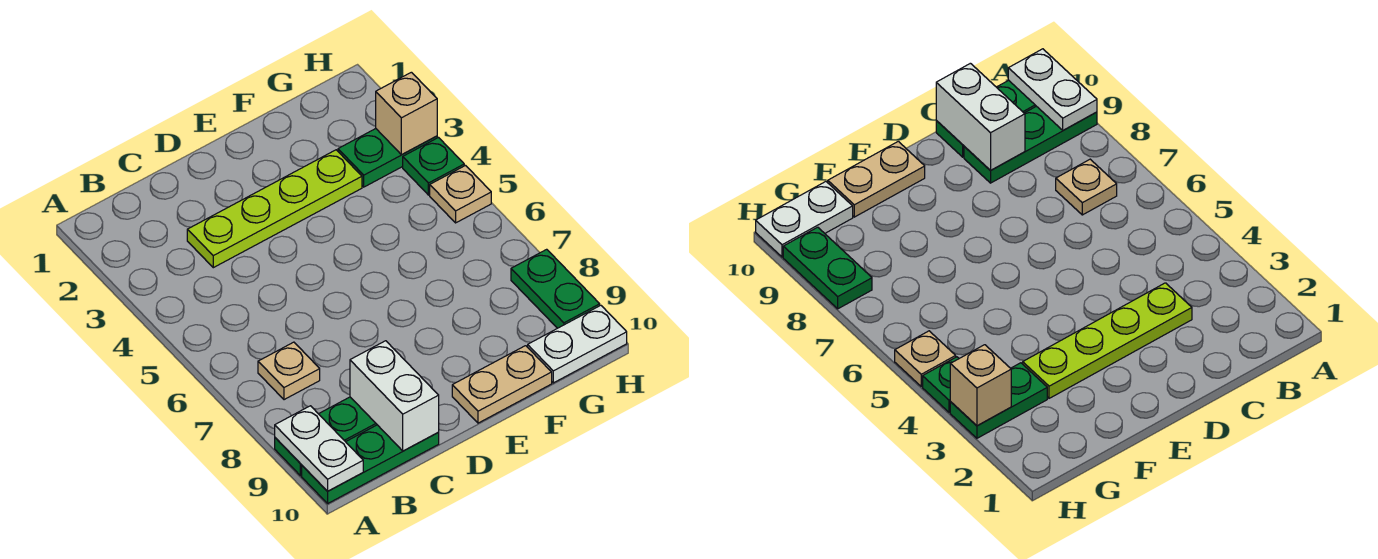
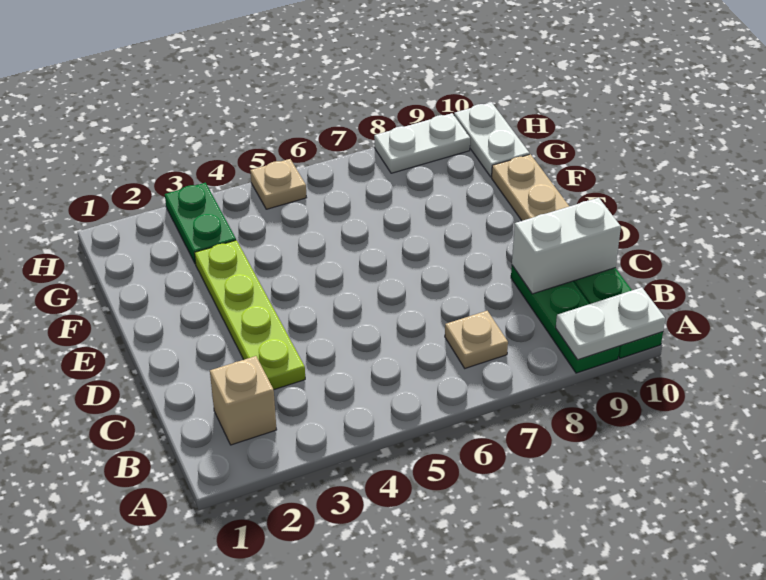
tan brick H3 level 2 -> tan brick B2 level 1
green plate H4 level 1 -> none
green plate H8:H9 level 1 -> white plate H8:H9 level 1

